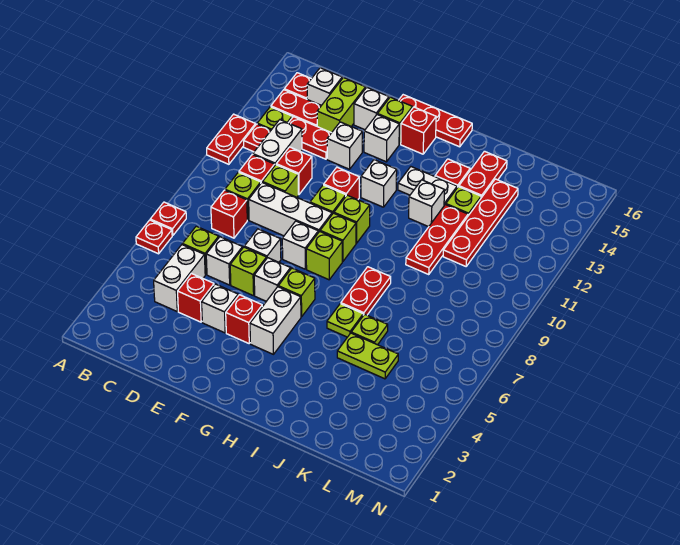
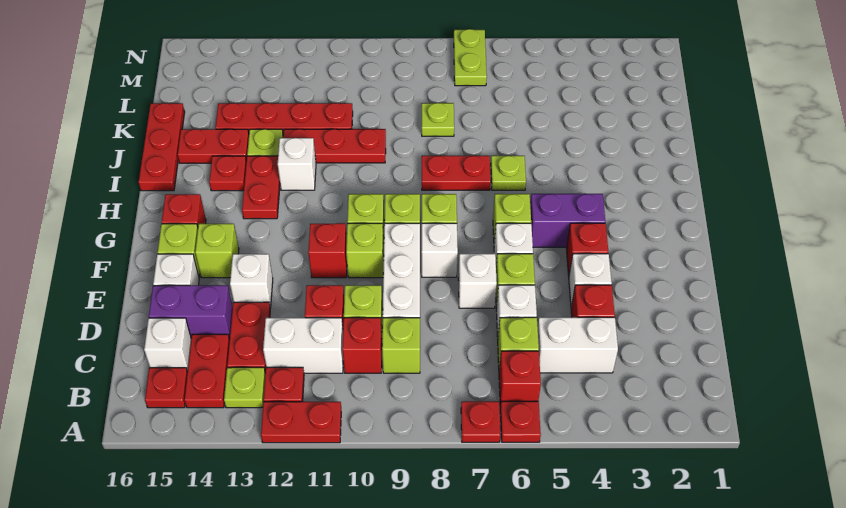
red brick C8 level 1 -> red brick B6 level 1
lime brick D14:D15 level 1 -> purple brick D14:D15 level 1
white brick F14 level 1 -> lime brick F14 level 1
red plate F16:H16 level 1 -> red plate I16:K16 level 1
white brick G4:G5 level 1 -> purple brick G4:G5 level 1
white brick G12 level 1 -> none
white plate H13:I13 level 1 -> red plate H13:I13 level 1
lime plate J5:K5 level 1 -> lime plate M7:N7 level 1
lime plate J6 level 1 -> lime plate K8 level 1

